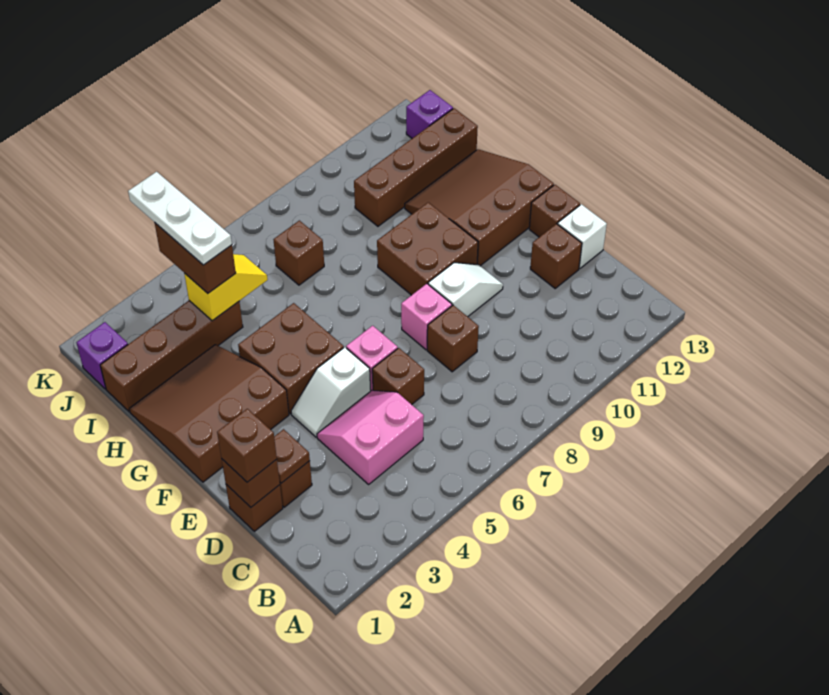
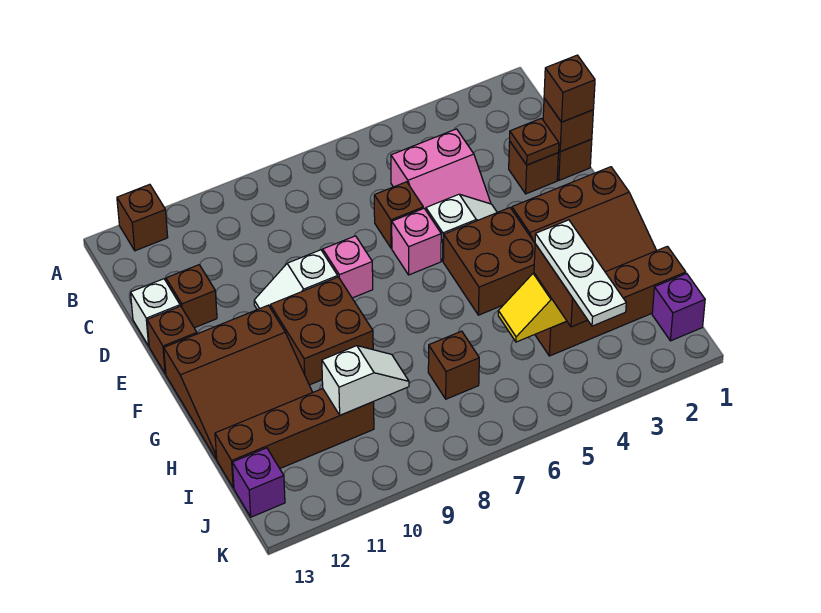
brown brick D8 level 1 -> brown brick A12 level 1
none -> white slope I9:I10 level 2 top 10

